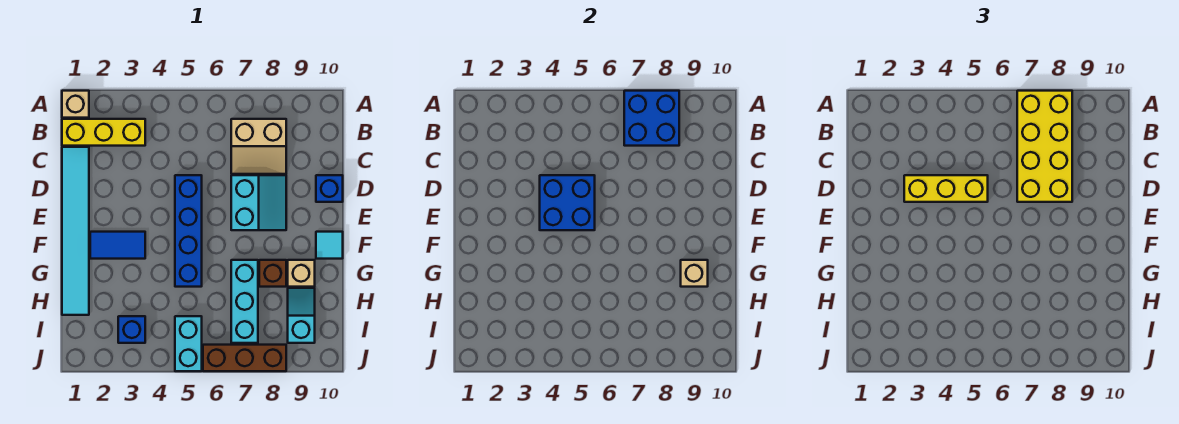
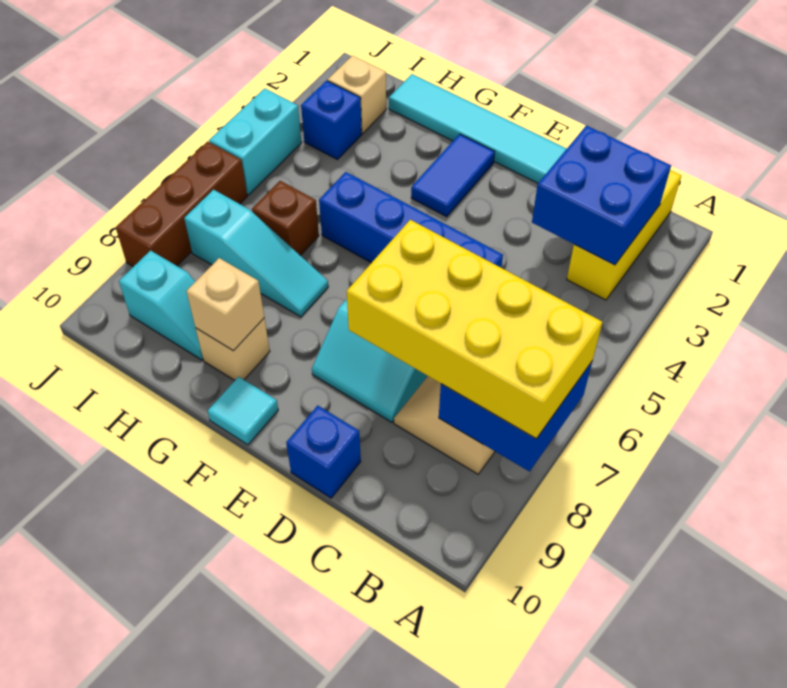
tan brick A1 level 1 -> tan brick I2 level 1
yellow brick D3:D5 level 3 -> none
blue brick D4:E5 level 2 -> blue brick B2:C3 level 2
cyan brick G7:I7 level 1 -> cyan slope G7:I7 level 1 top I
brown brick G8 level 1 -> brown brick H6 level 1
cyan brick I5:J5 level 1 -> cyan brick J4:J5 level 1

